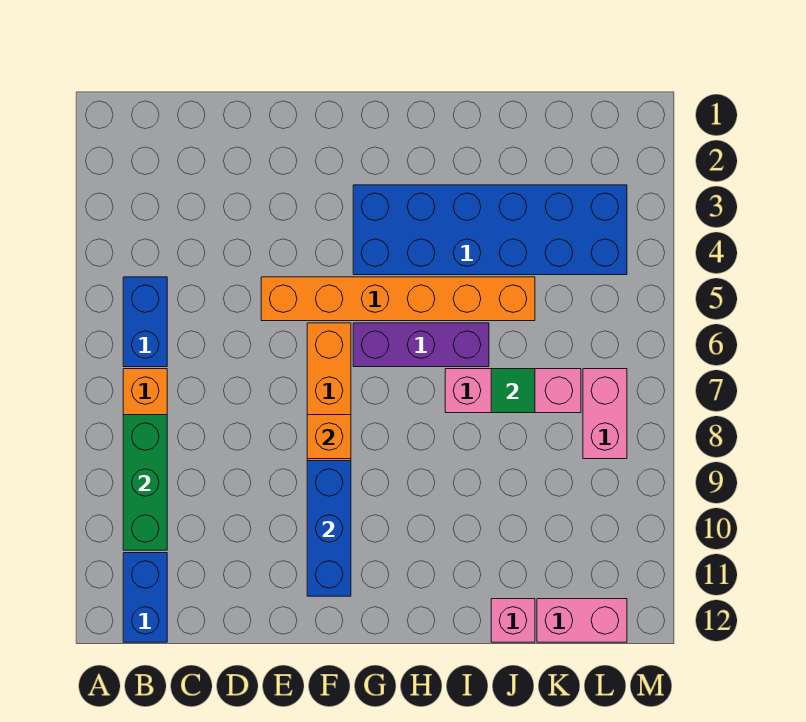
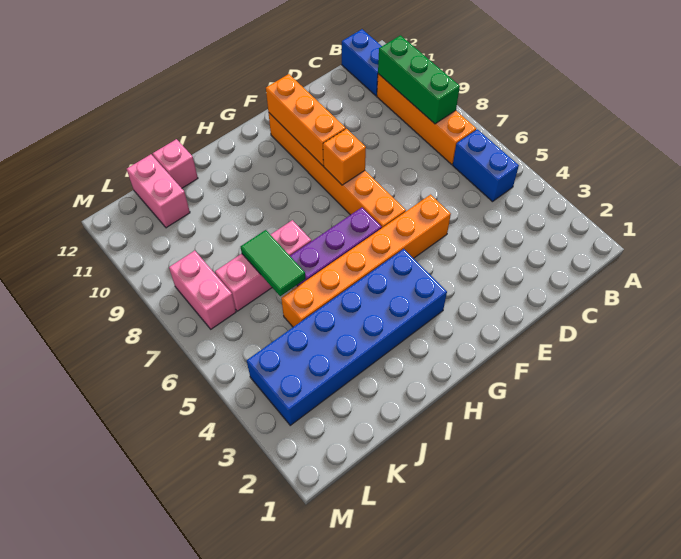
blue brick F9:F11 level 2 -> orange brick F9:F11 level 2
green tile J7 level 2 -> green tile J6:J7 level 2
pink brick K12:L12 level 1 -> pink brick K11:K12 level 1

